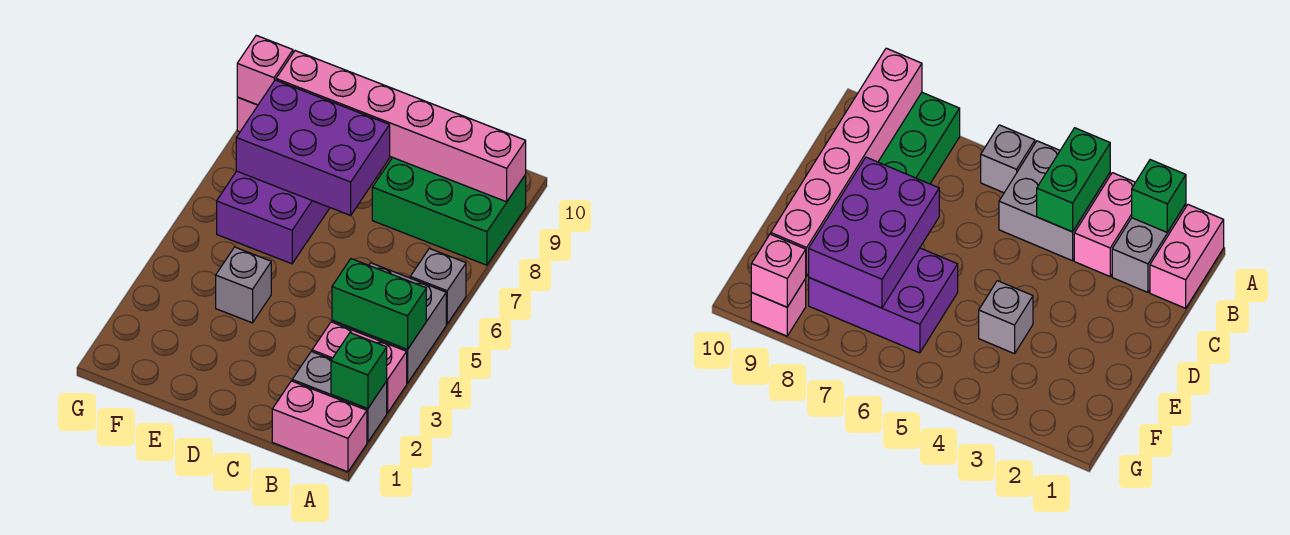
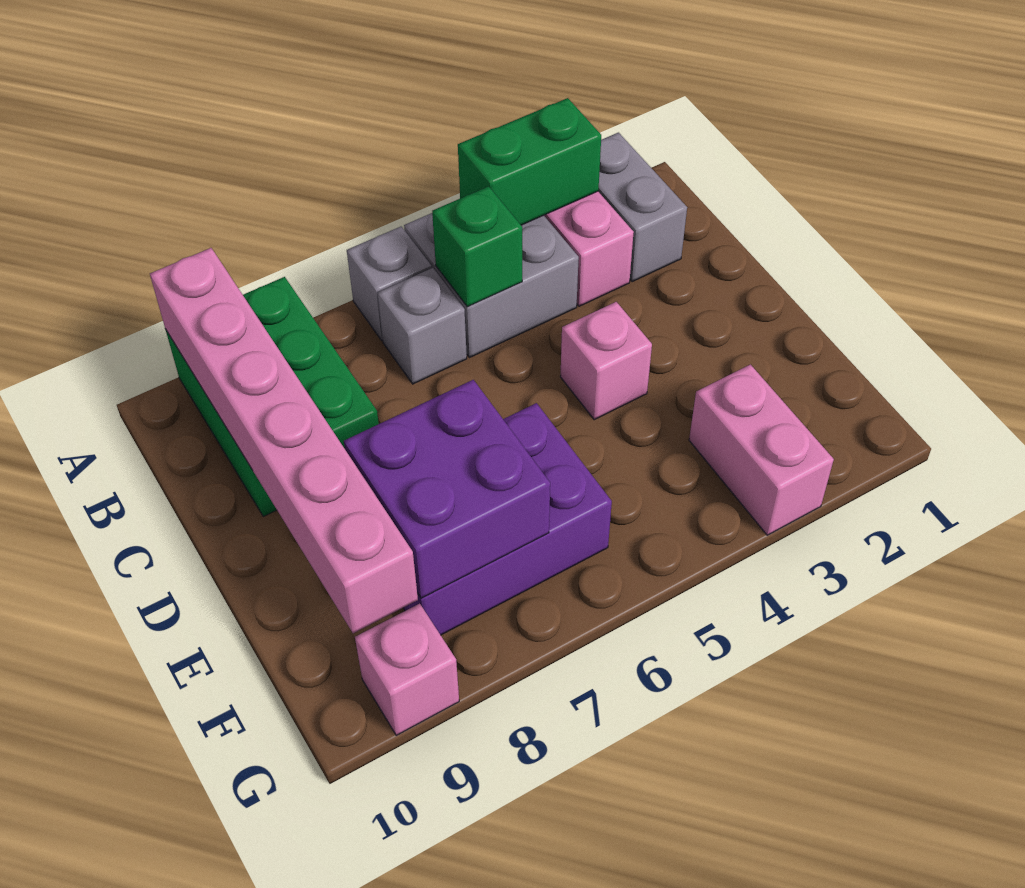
pink brick A1:B1 level 1 -> pink brick F3:G3 level 1
green brick A2 level 2 -> green brick B5 level 2
green brick A4:B4 level 2 -> green brick A3:A4 level 2
purple brick D7:F8 level 2 -> purple brick E7:F8 level 2
grey brick E4 level 1 -> grey brick B6 level 1
pink brick G9 level 2 -> pink brick D4 level 1

